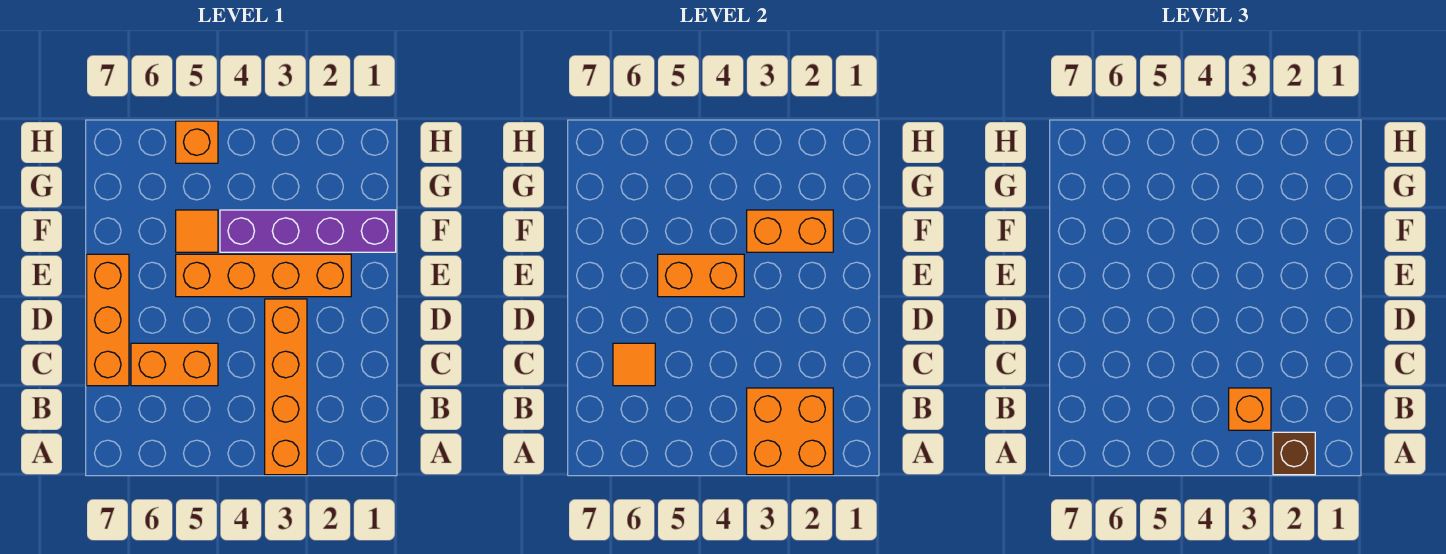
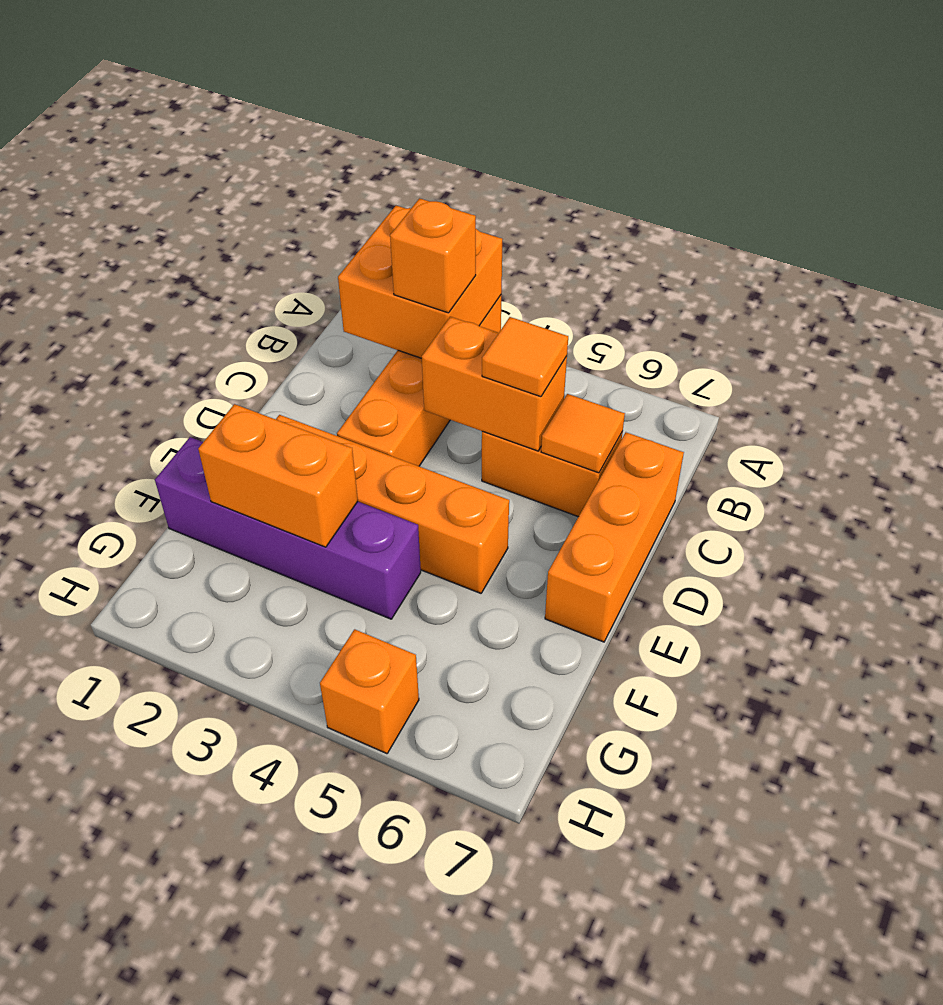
brown brick A2 level 3 -> none
orange brick E4:E5 level 2 -> orange brick C4:C5 level 2
orange tile F5 level 1 -> orange tile C5 level 3

